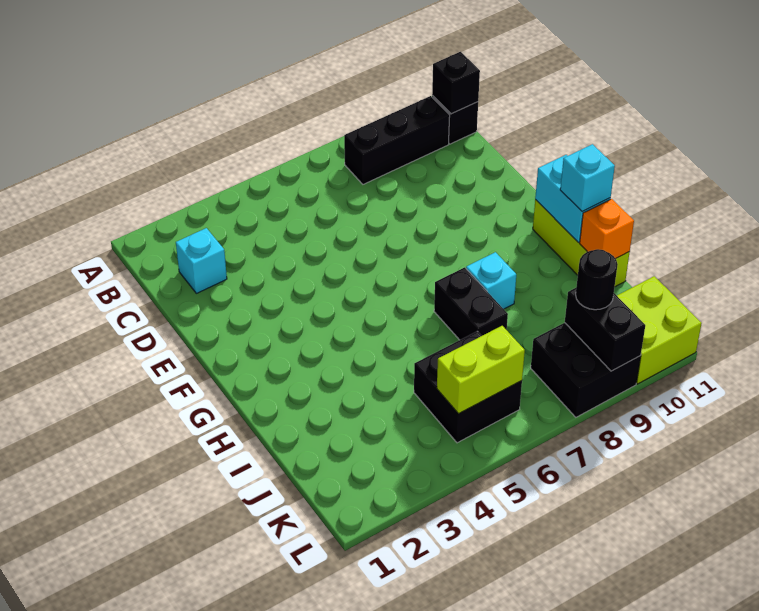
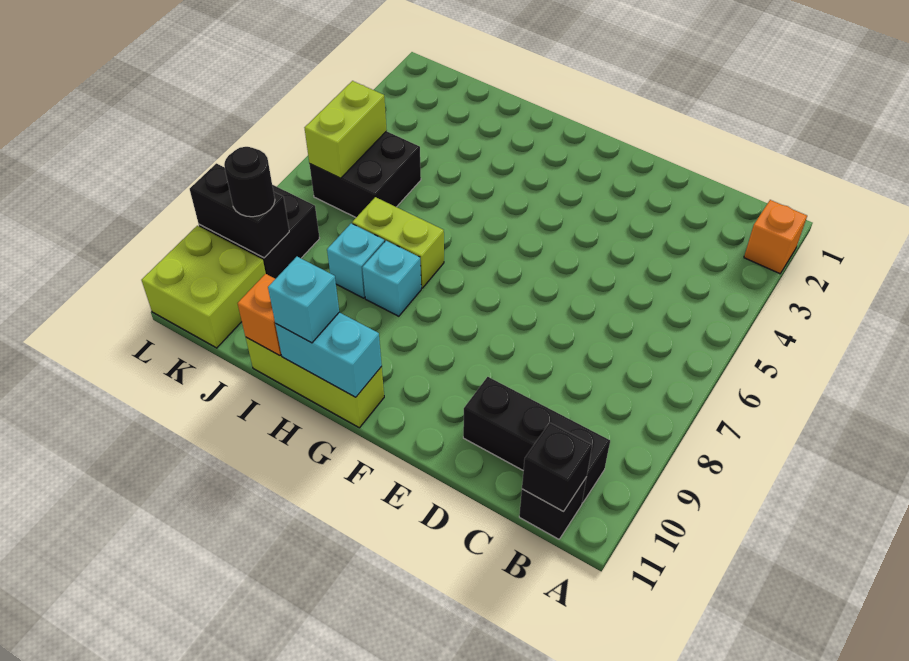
none -> orange brick A2 level 1
black brick B8:B10 level 1 -> black brick B10:D10 level 1
cyan brick C2 level 1 -> cyan brick I8 level 1
black brick H7:I7 level 1 -> lime brick H7:I7 level 1

